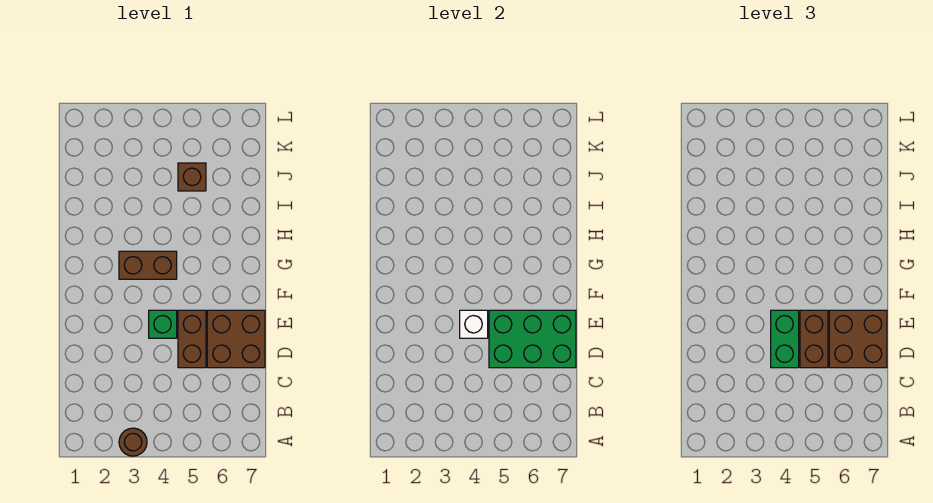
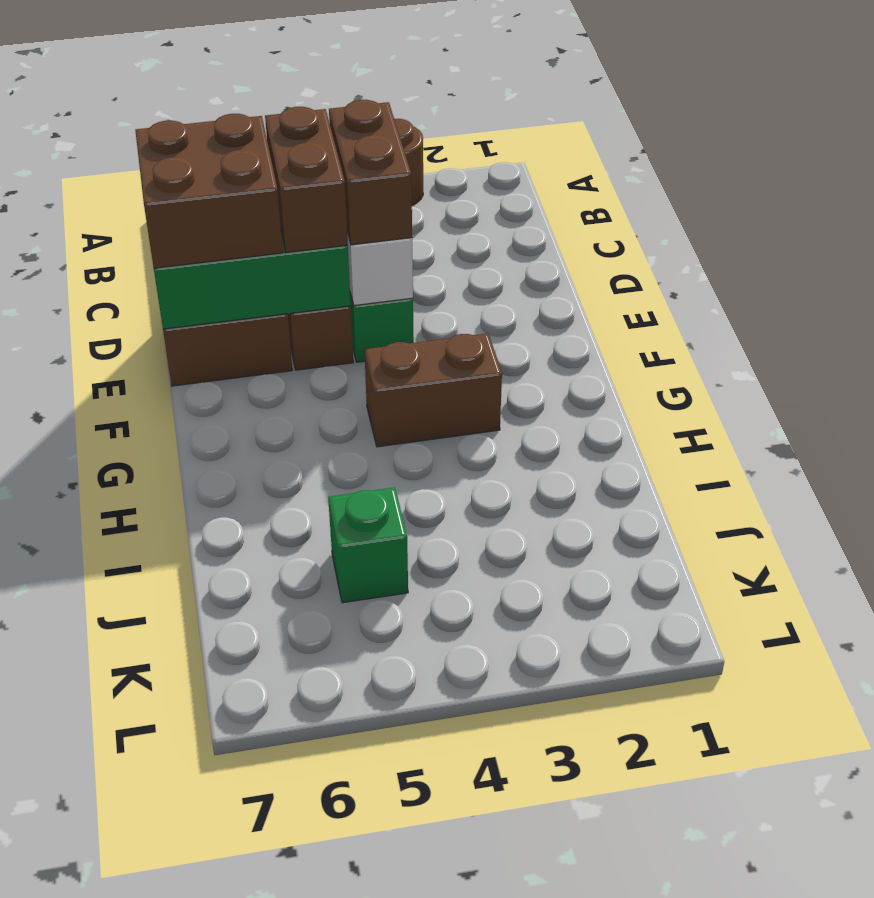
green brick D4:E4 level 3 -> brown brick D4:E4 level 3
brown brick J5 level 1 -> green brick J5 level 1

